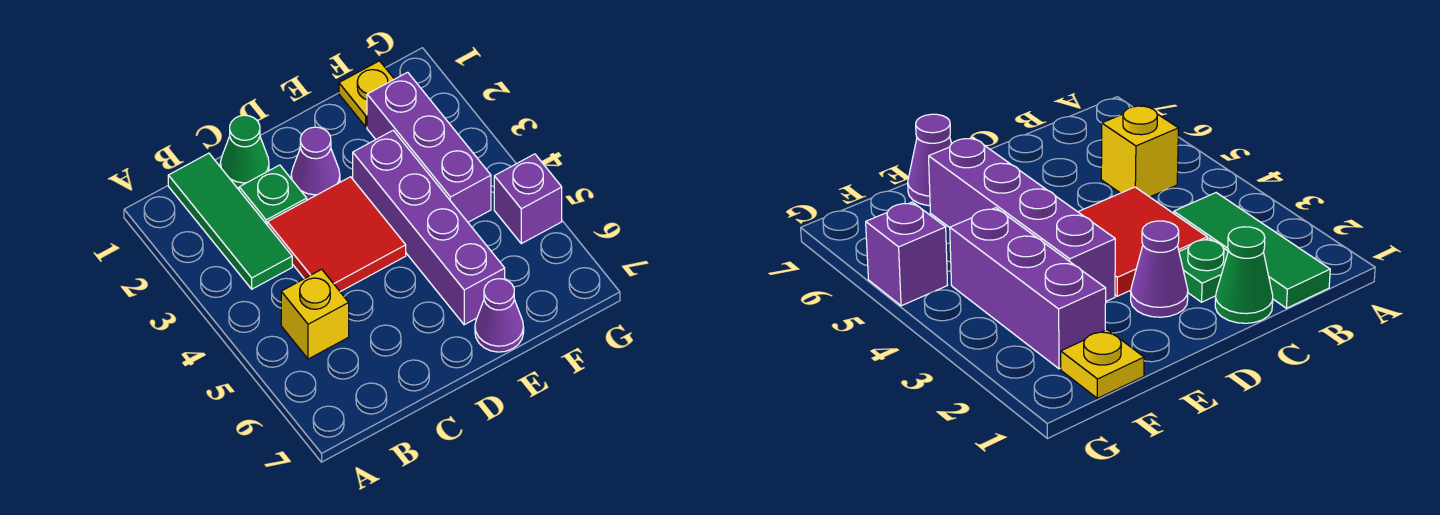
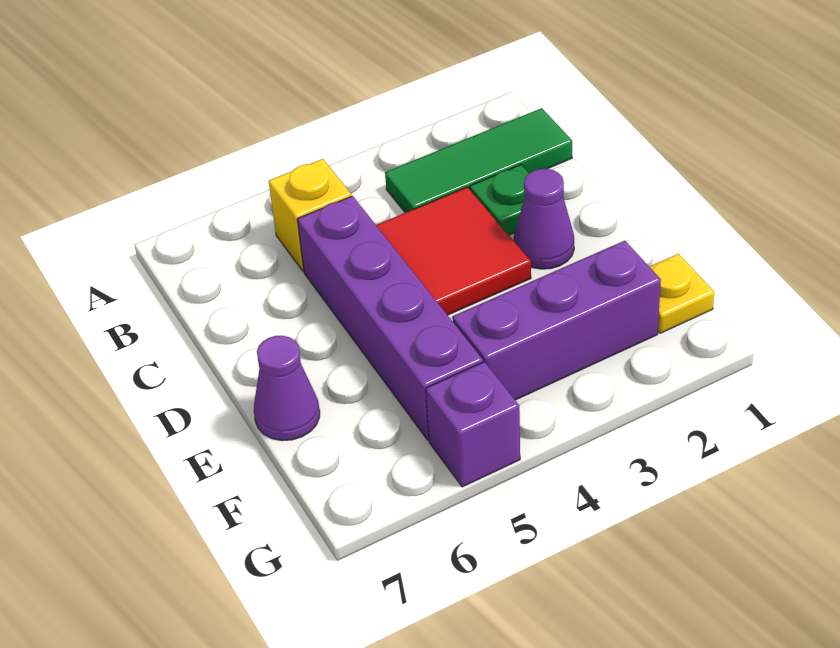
green cone C1 level 1 -> none
purple brick E3:E6 level 1 -> purple brick C5:F5 level 1

